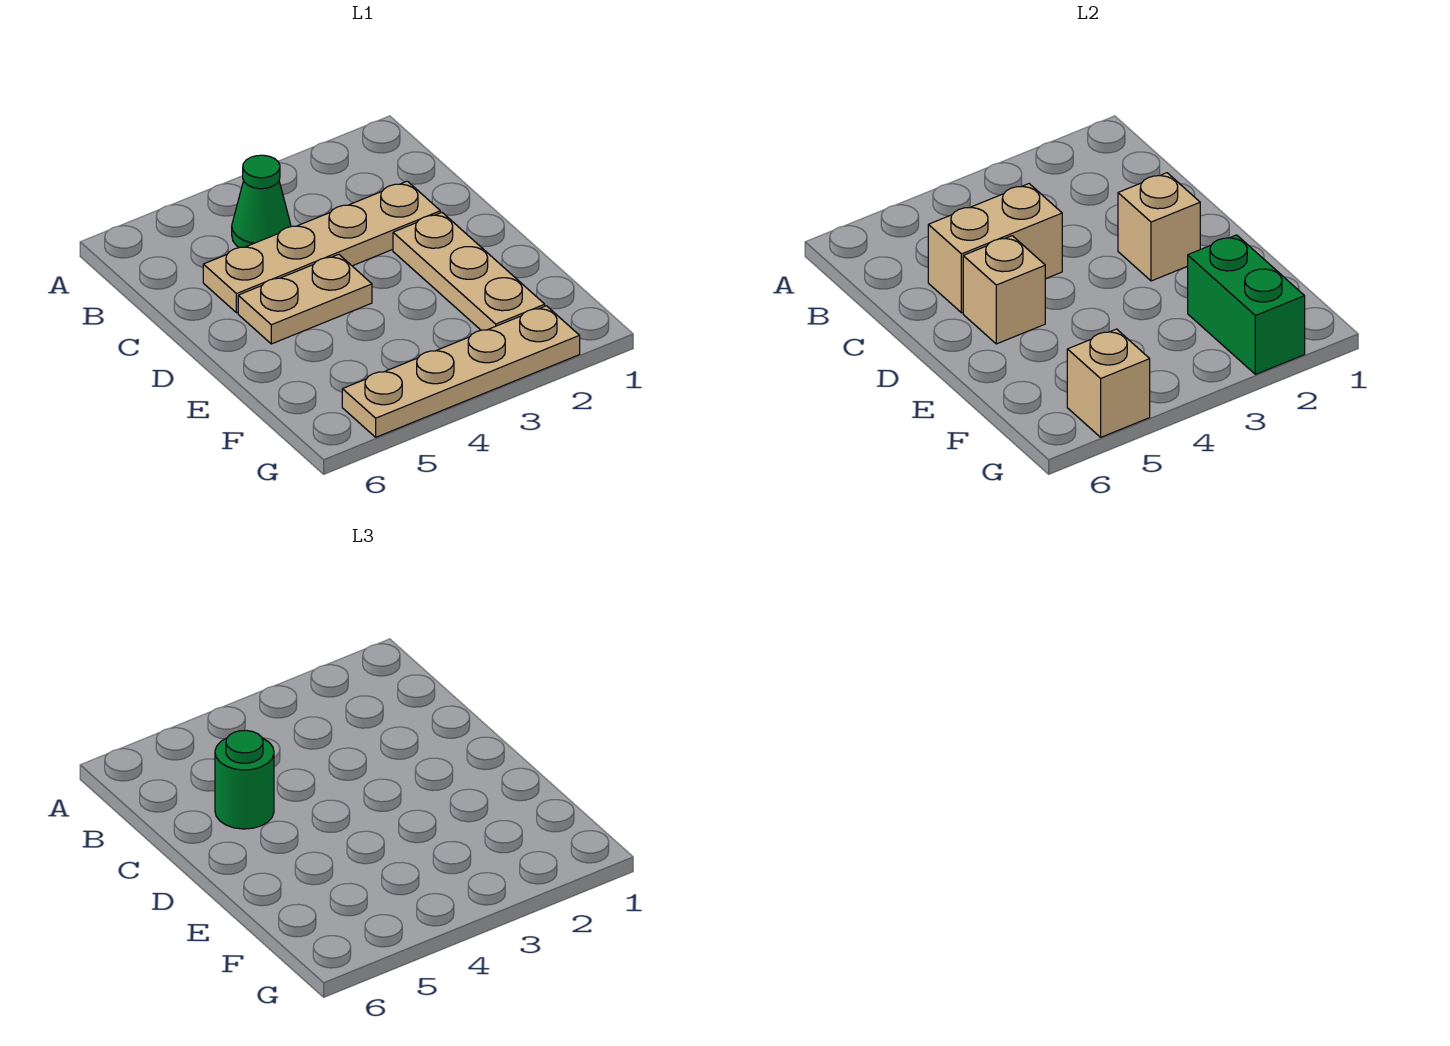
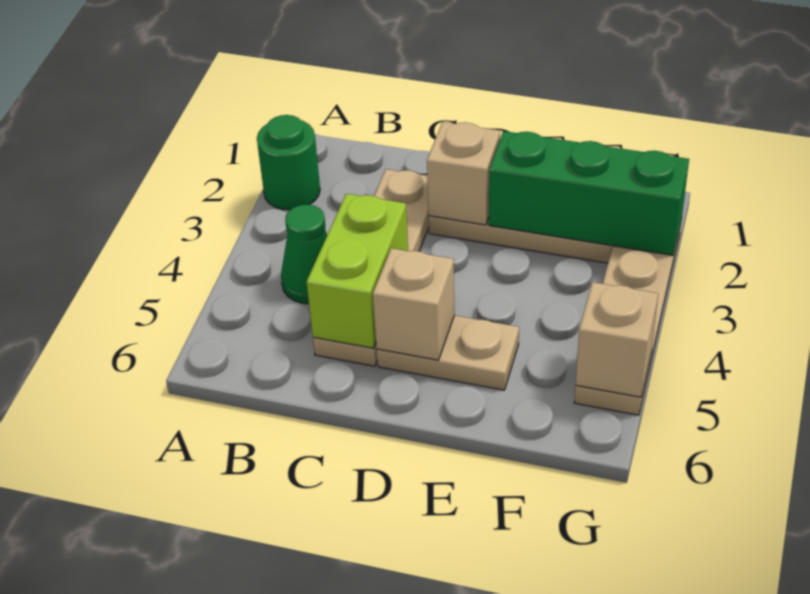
tan brick C4:C5 level 2 -> lime brick C4:C5 level 2
green round brick C5 level 3 -> green round brick A2 level 1
tan plate D4:D5 level 1 -> tan plate D5:E5 level 1
green brick F2:G2 level 2 -> green brick E2:G2 level 2

